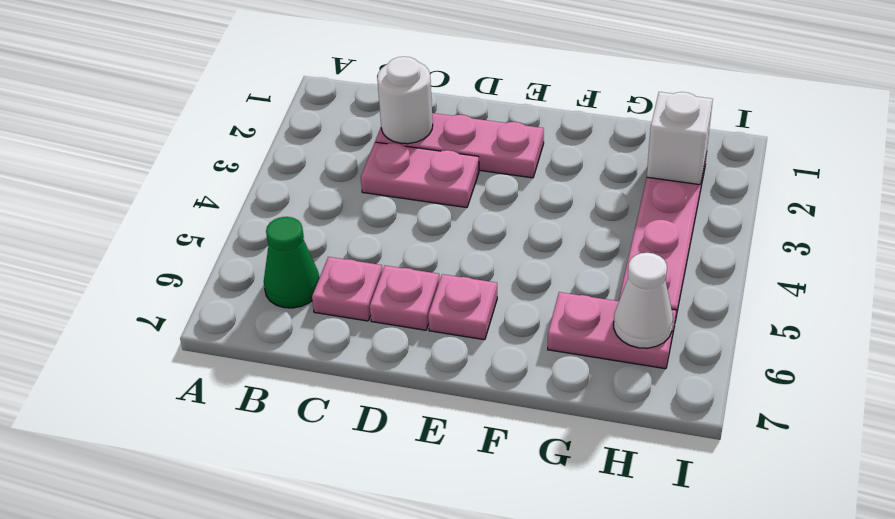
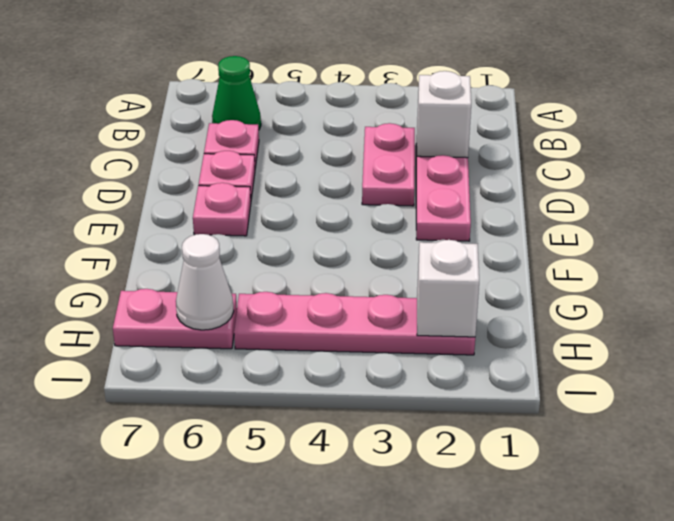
white round brick C2 level 2 -> white brick C2 level 2
pink plate G6:H6 level 1 -> pink plate H6:H7 level 1

